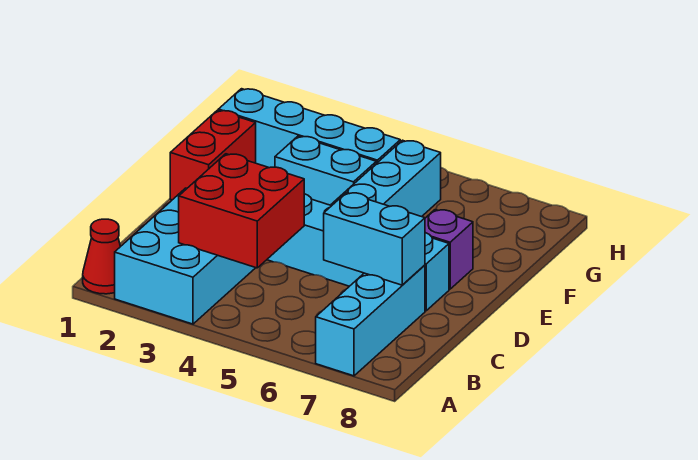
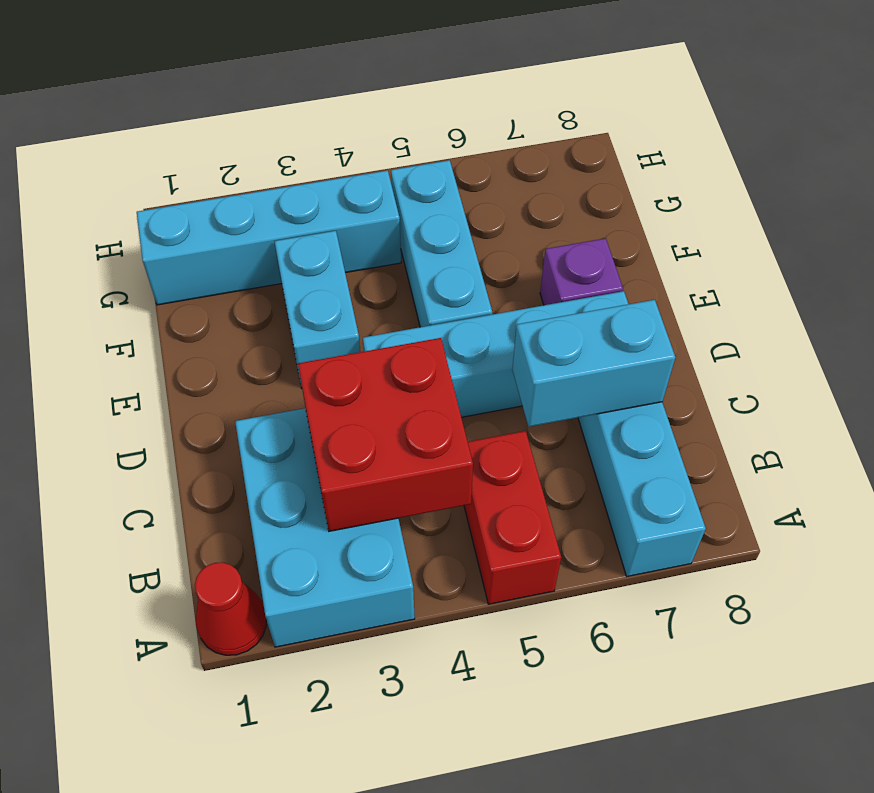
red brick E1:F1 level 1 -> red brick A5:B5 level 1
cyan brick F3:F4 level 1 -> cyan brick E3:F3 level 1

